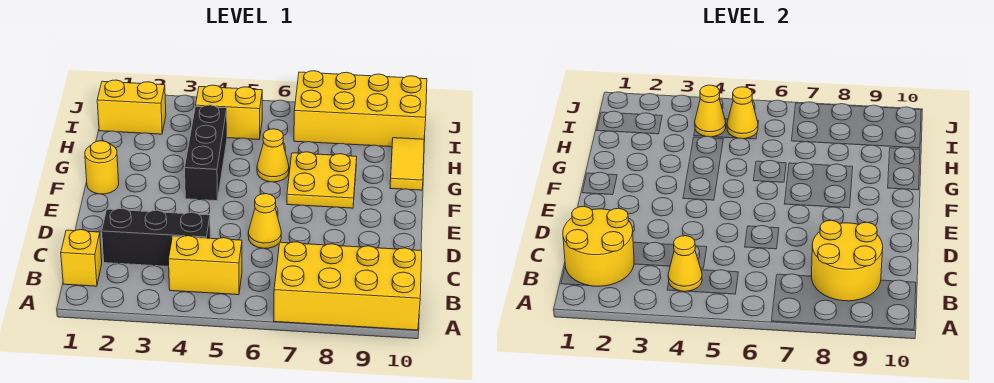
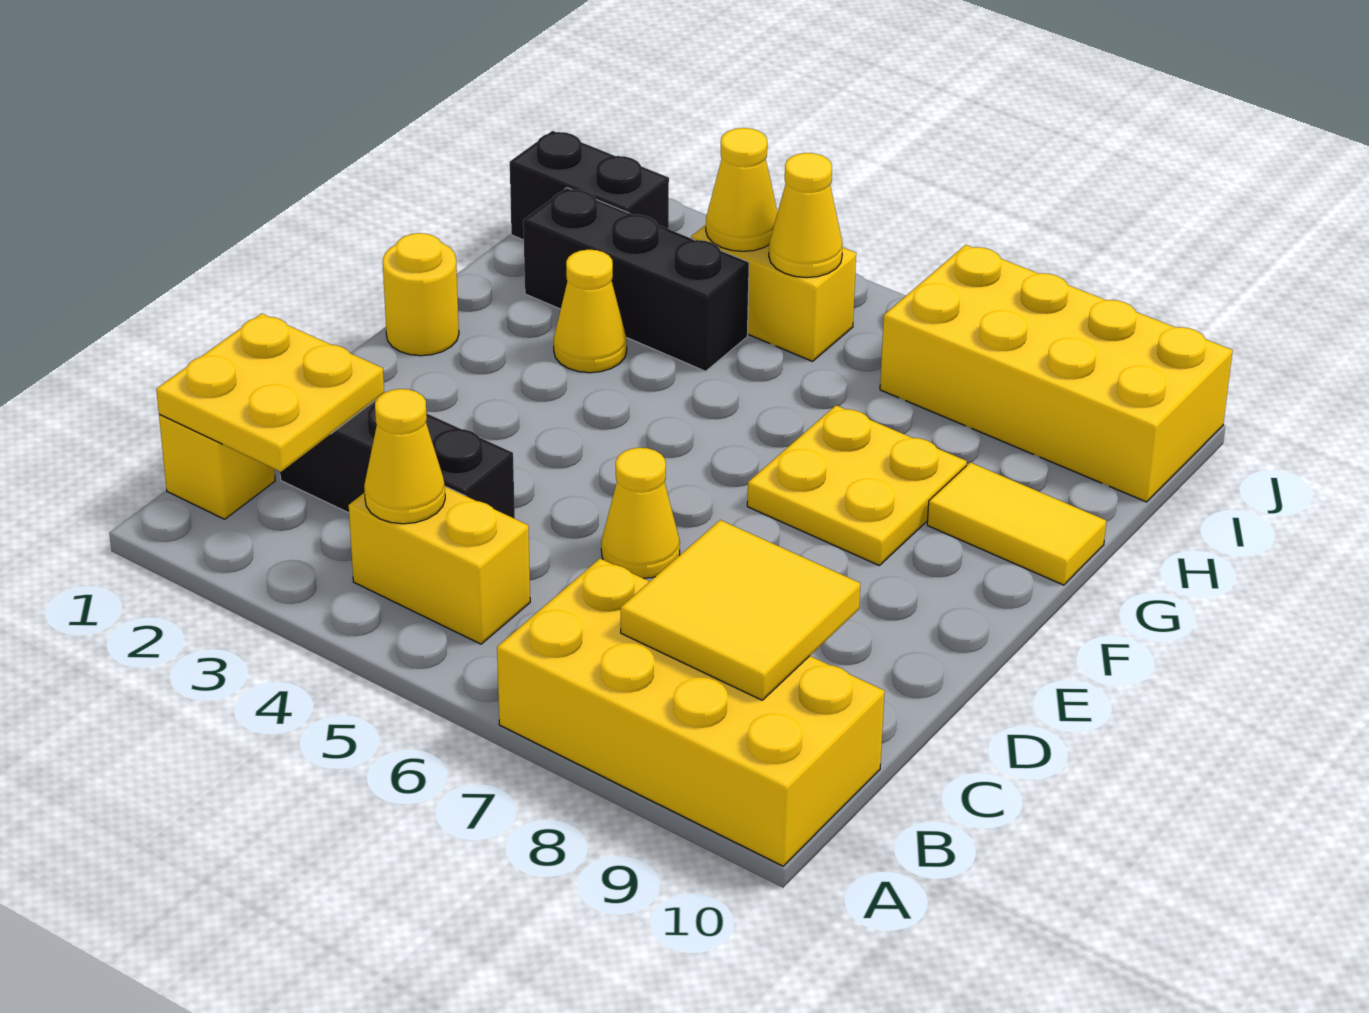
yellow round brick B1:C2 level 2 -> yellow plate B1:C2 level 2
yellow round brick B8:C9 level 2 -> yellow tile B8:C9 level 2
black brick F4:H4 level 1 -> black brick H2:H4 level 1
yellow cone G6 level 1 -> yellow cone G3 level 1
yellow tile G10:H10 level 1 -> yellow tile G9:G10 level 1
yellow brick I1:I2 level 1 -> black brick I1:I2 level 1

